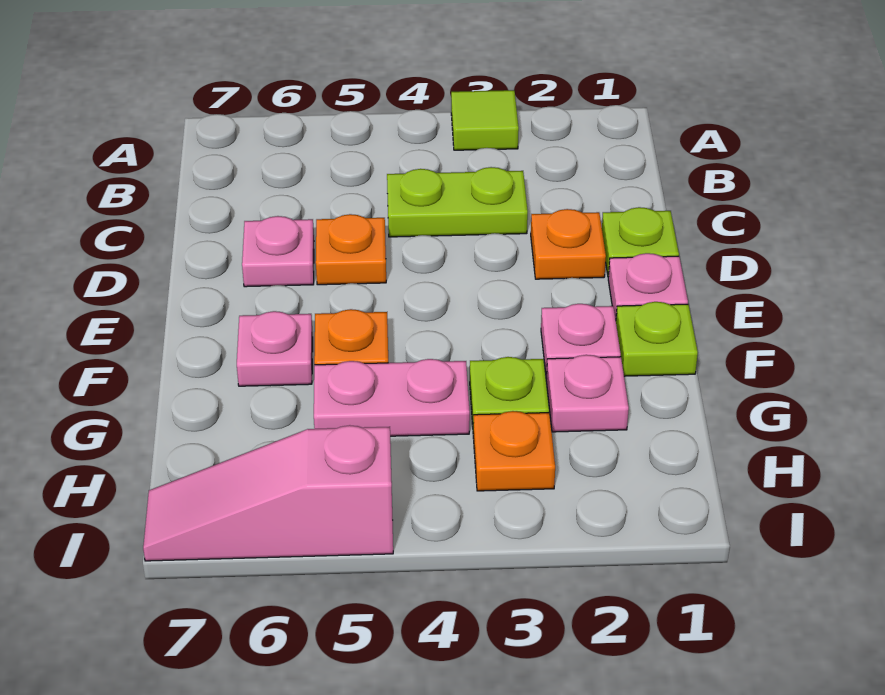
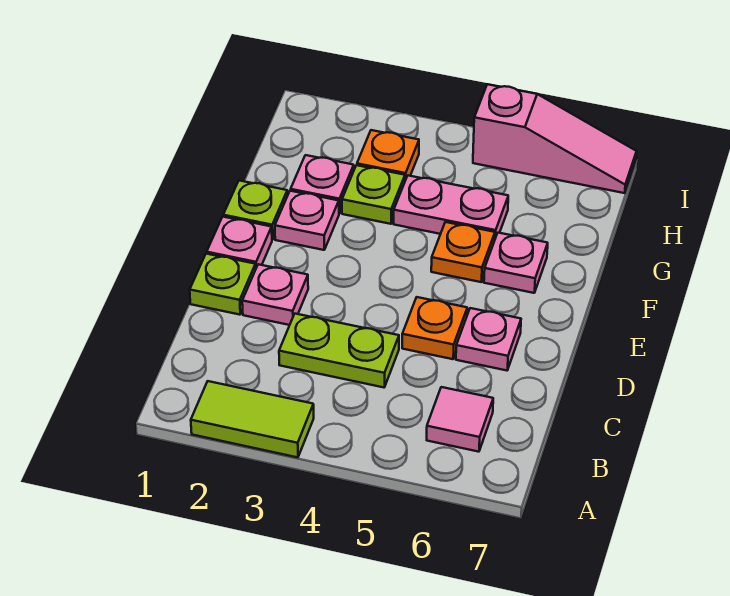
lime tile A3 level 1 -> lime tile A2:A3 level 1
none -> pink tile B6 level 1
orange plate D2 level 1 -> pink plate D2 level 1

